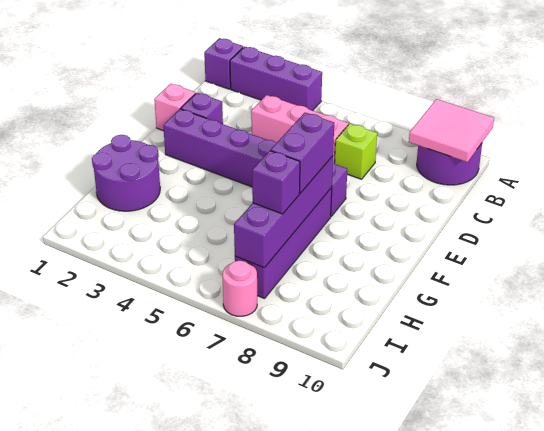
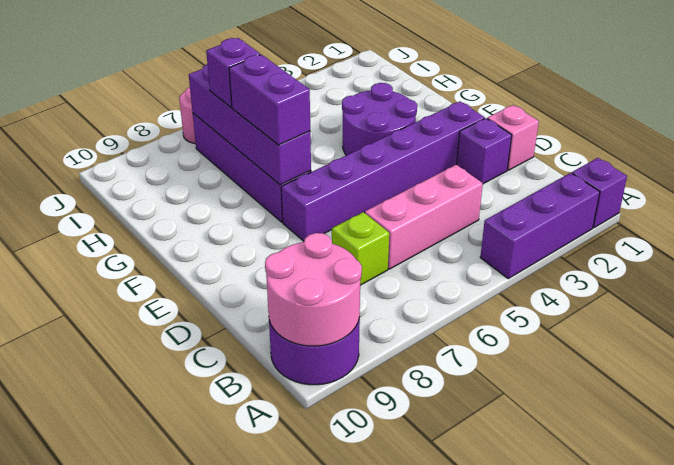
pink tile A9:B10 level 2 -> pink round brick A9:B10 level 2
purple round brick G1:H2 level 1 -> purple round brick F3:G4 level 1

